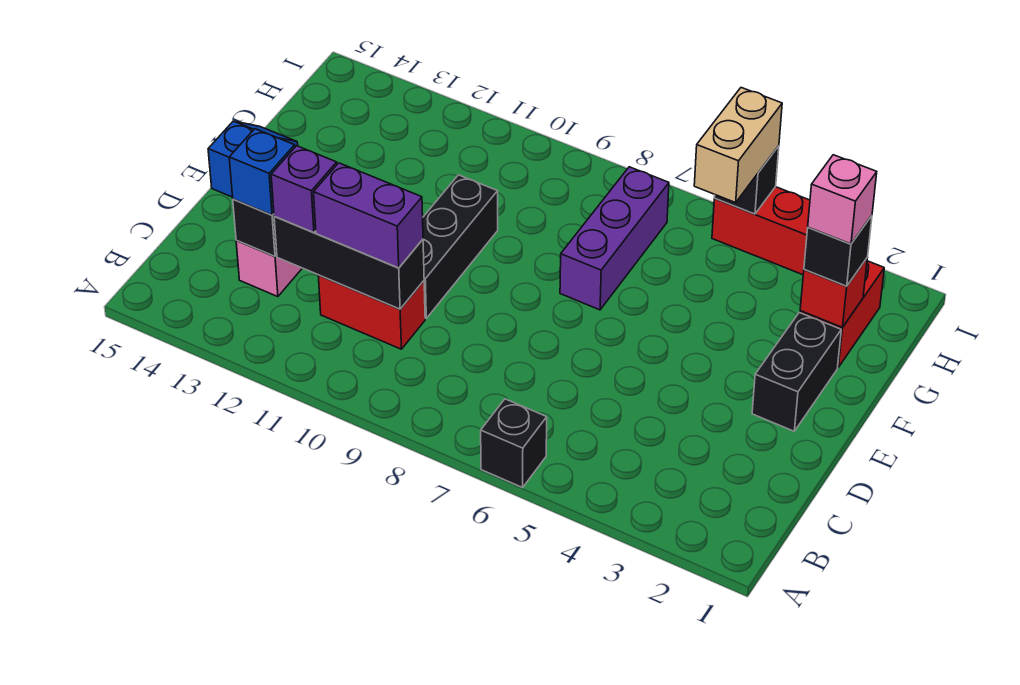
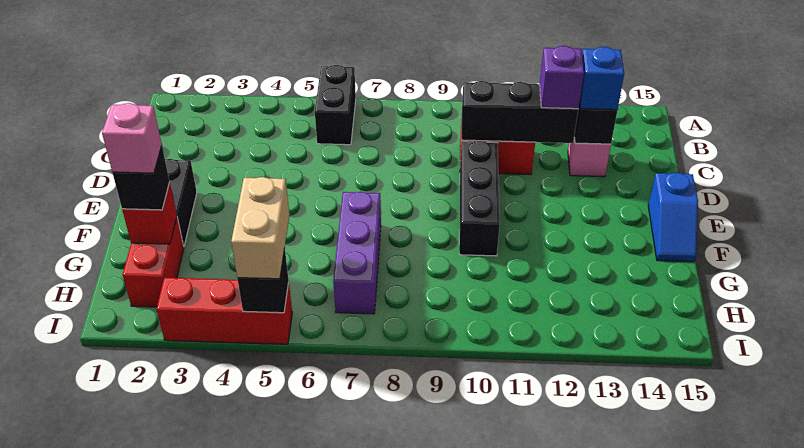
black brick A6 level 1 -> black brick A6:B6 level 1
purple brick C10:C11 level 3 -> none

